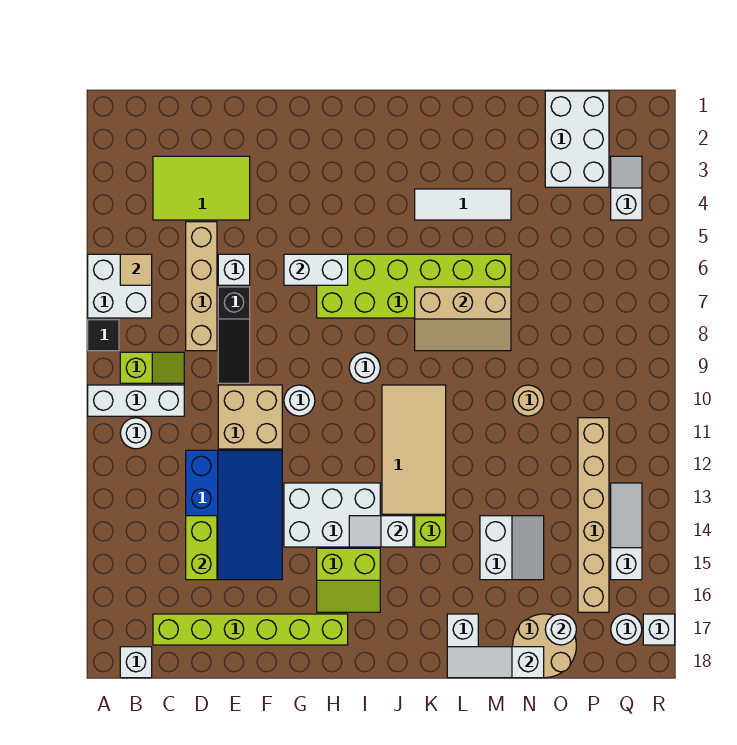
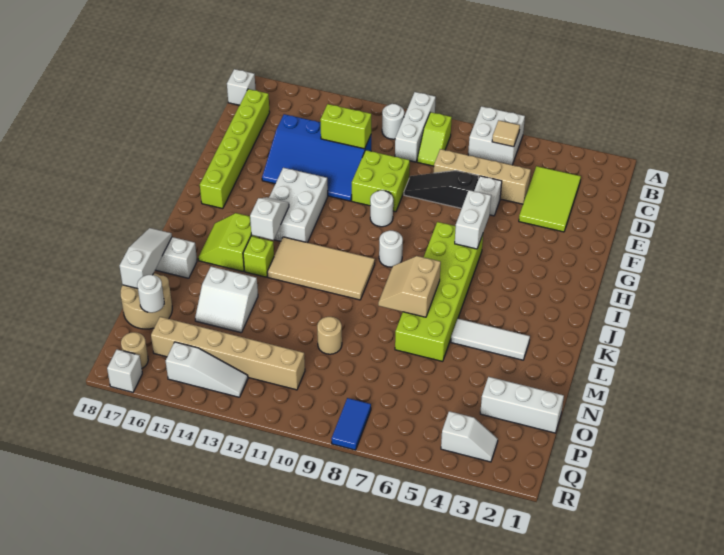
black tile A8 level 1 -> none
lime brick D14:D15 level 2 -> lime brick D12:D13 level 2
tan brick E10:F11 level 1 -> lime brick E10:F11 level 1
lime slope H15:I16 level 1 top 15 -> lime slope J15:K16 level 1 top 15
white tile K4:M4 level 1 -> white tile L3:L5 level 1
tan slope K7:M8 level 2 top 7 -> tan slope K7:L8 level 2 top 7
white brick O1:P3 level 1 -> white brick O1:O3 level 1
none -> blue tile Q8:R8 level 1
white round brick Q17 level 1 -> tan round brick Q17 level 1

